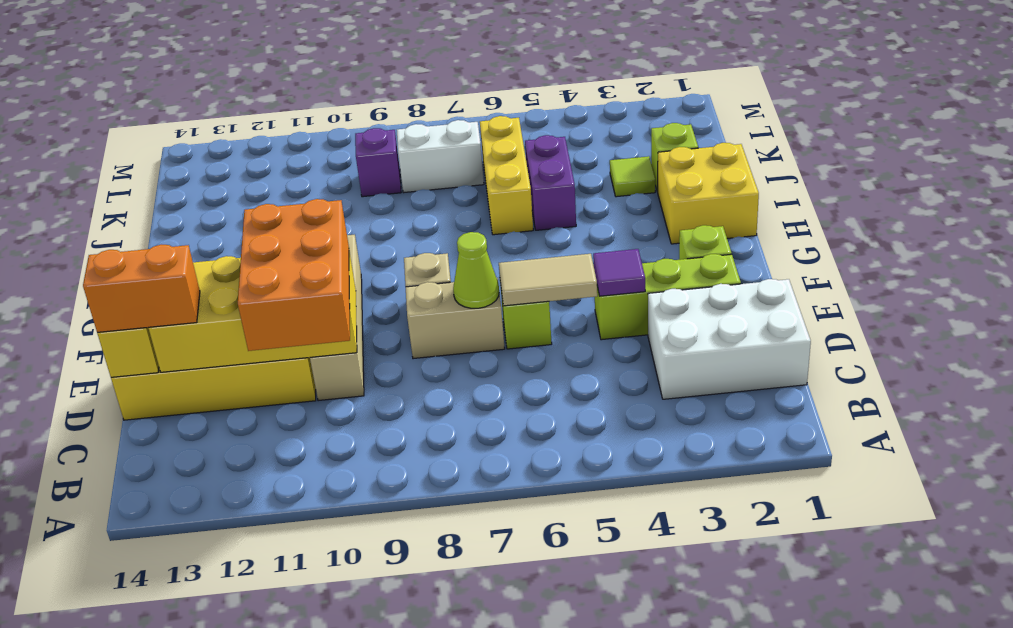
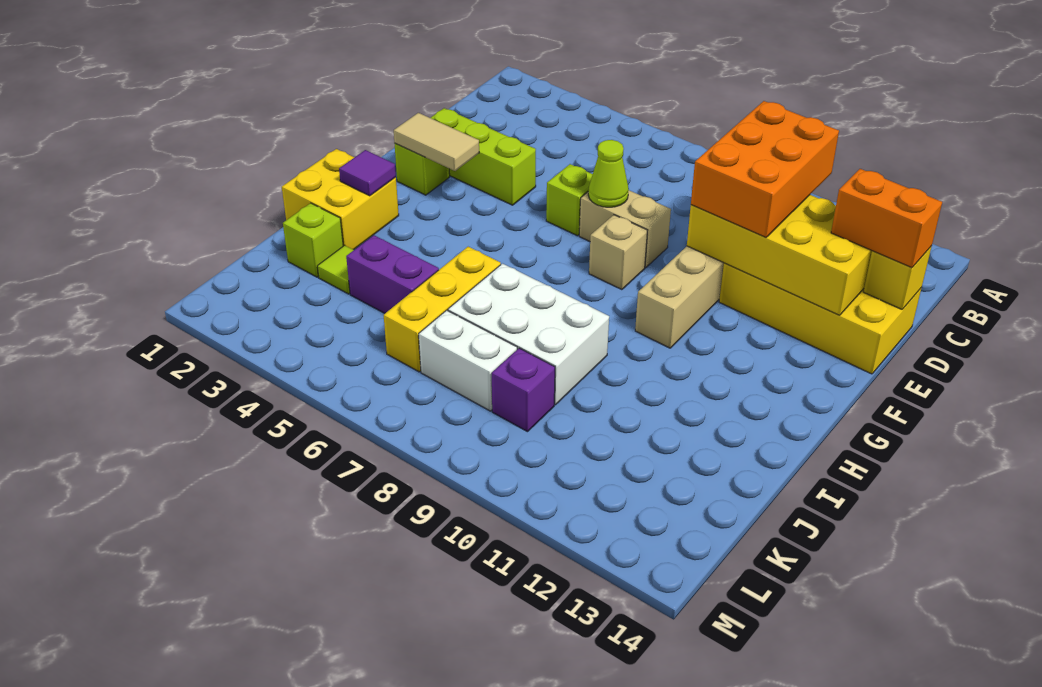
white brick C1:D3 level 1 -> white brick I7:J9 level 1
purple tile E4 level 2 -> purple tile H2 level 2
tan tile E5:E6 level 2 -> tan tile F2:F3 level 2
purple brick I5:J5 level 1 -> purple brick J4:J5 level 1

